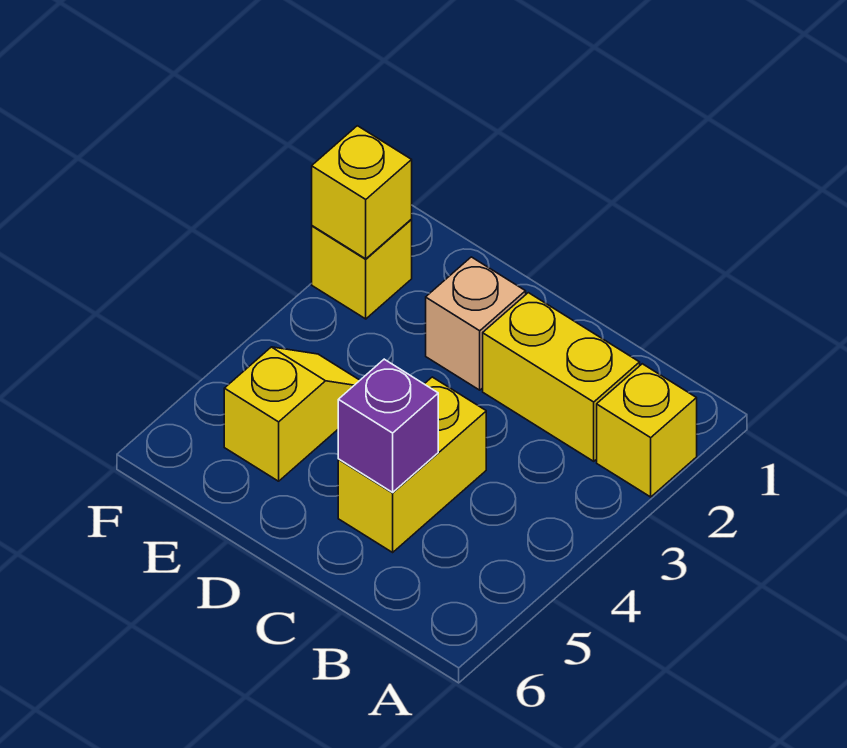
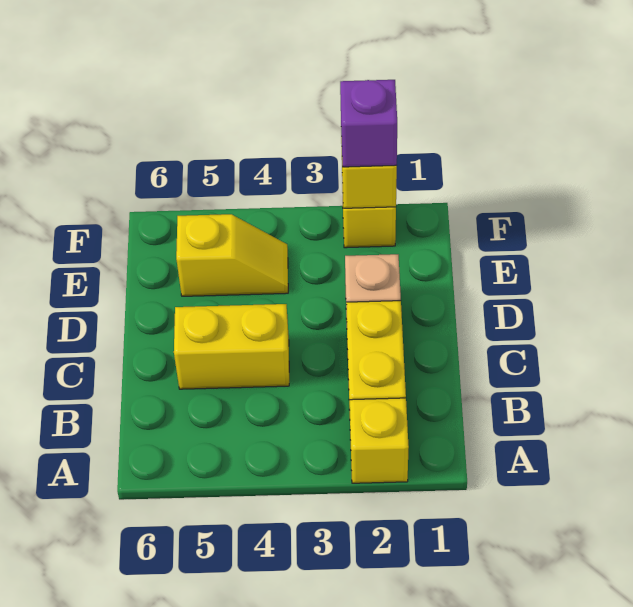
purple brick C5 level 2 -> purple brick F2 level 3

